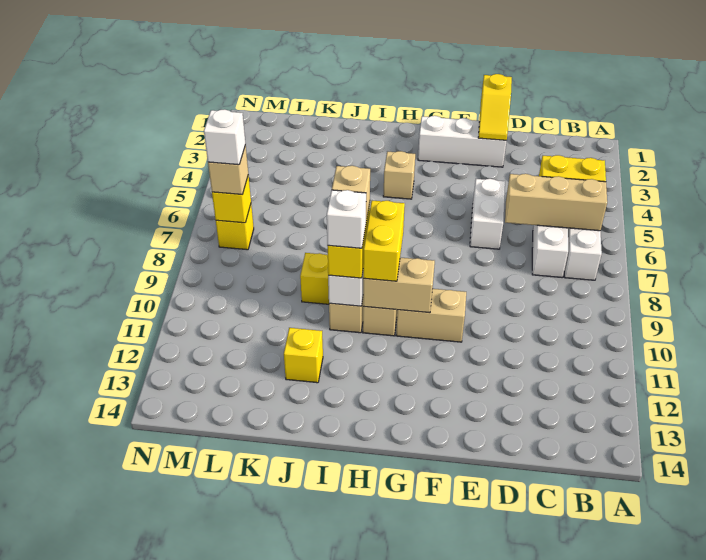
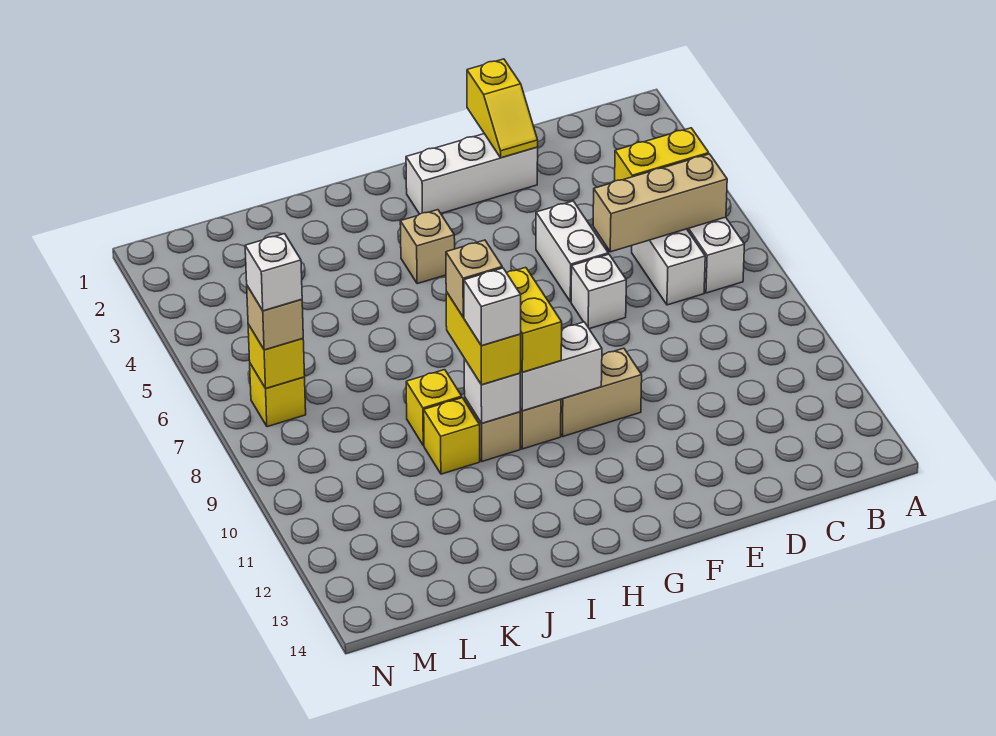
none -> white brick E7 level 1
tan brick G10:H10 level 2 -> white brick G10:H10 level 2
yellow brick J12 level 1 -> yellow brick J10 level 1

